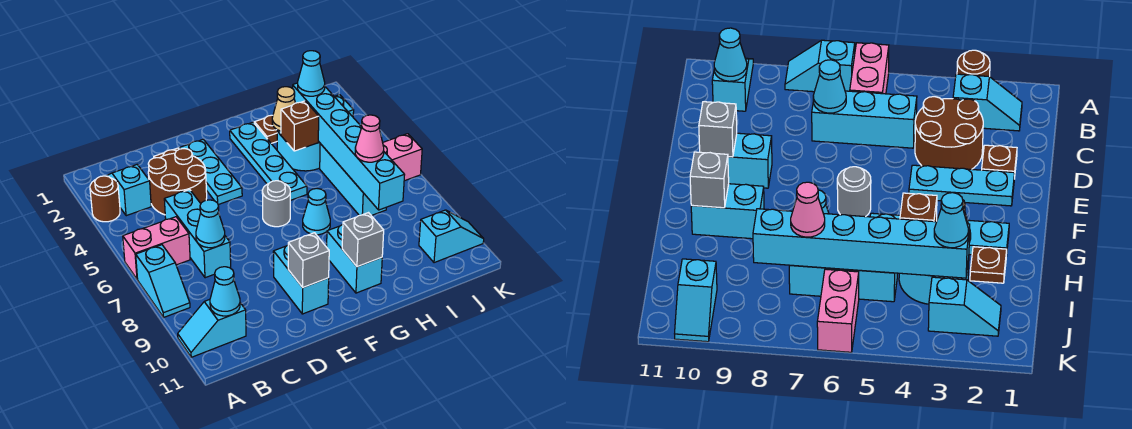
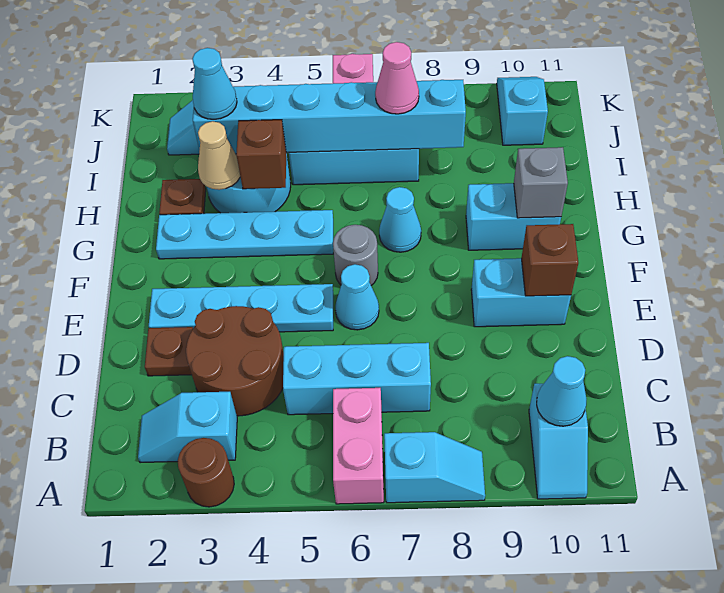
cyan cone C7 level 2 -> cyan cone E6 level 1
cyan plate E2:E4 level 1 -> cyan plate E2:E5 level 1
grey brick E10 level 2 -> brown brick E10 level 2

